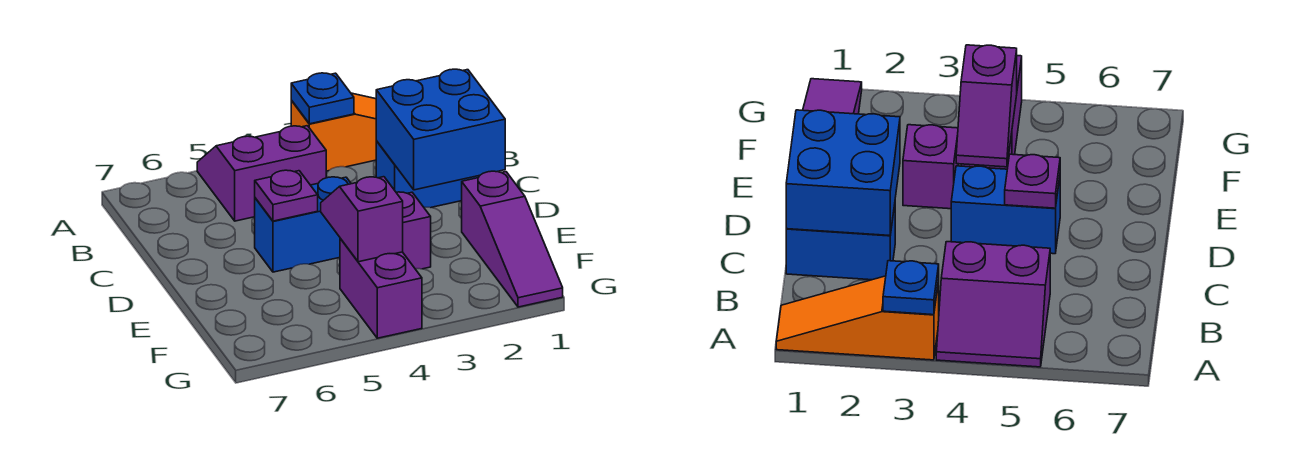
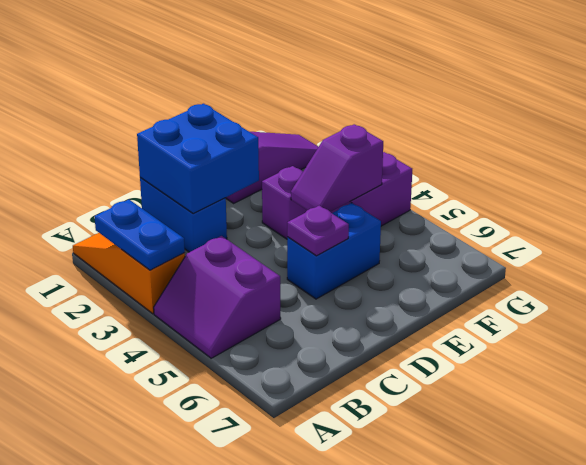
blue plate A3 level 2 -> blue plate A2:A3 level 2
blue brick D4:D5 level 1 -> blue brick D5:E5 level 1

